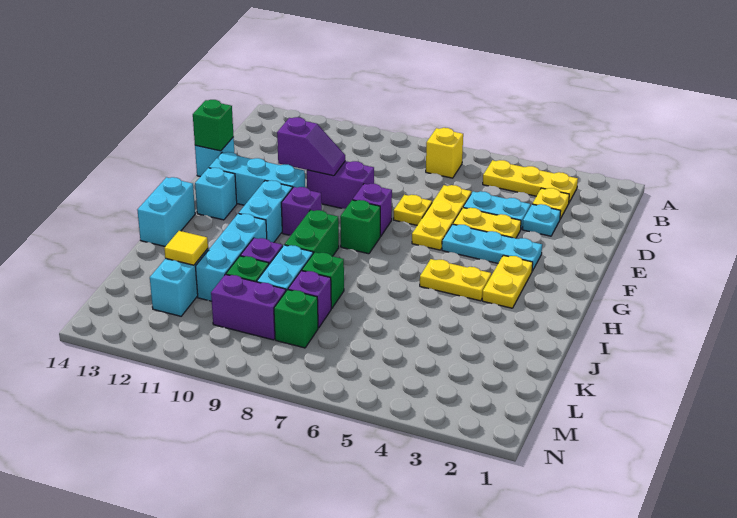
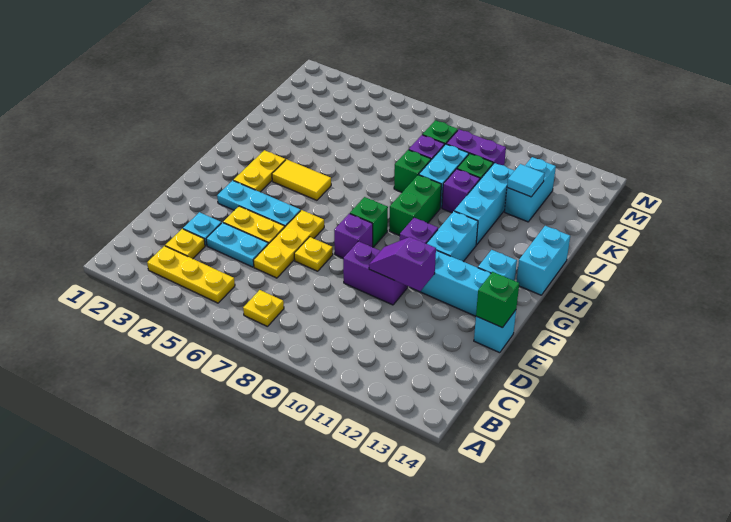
yellow brick B7 level 1 -> yellow plate B7 level 1
yellow plate H4:H5 level 1 -> yellow tile H4:H5 level 1
yellow tile K12 level 2 -> cyan tile K12 level 2

